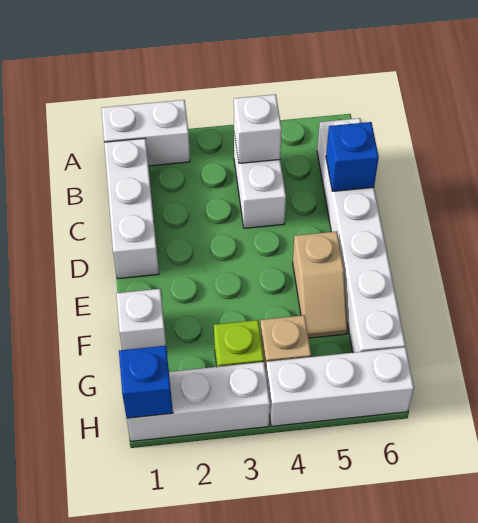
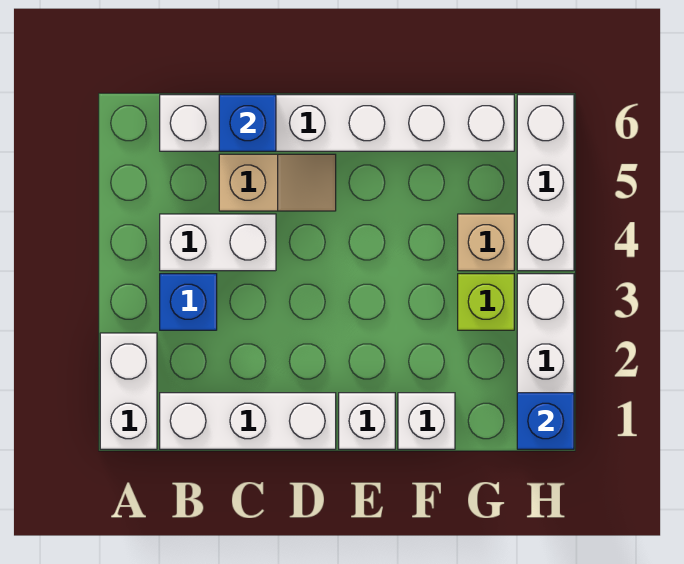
none -> blue brick B3 level 1
white brick B4 level 2 -> white brick E1 level 1
tan slope E5:F5 level 1 top E -> tan slope C5:D5 level 1 top C

